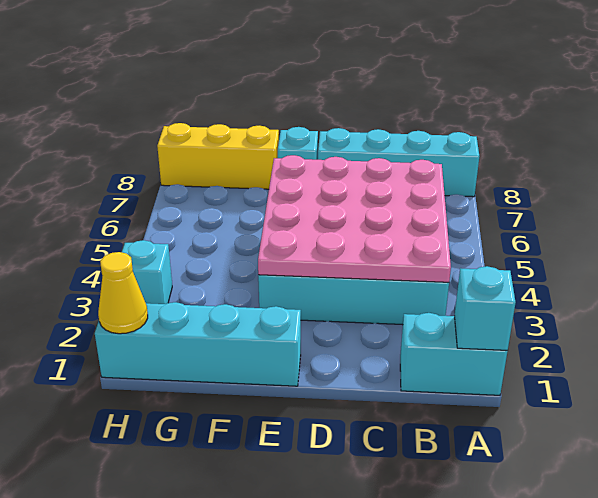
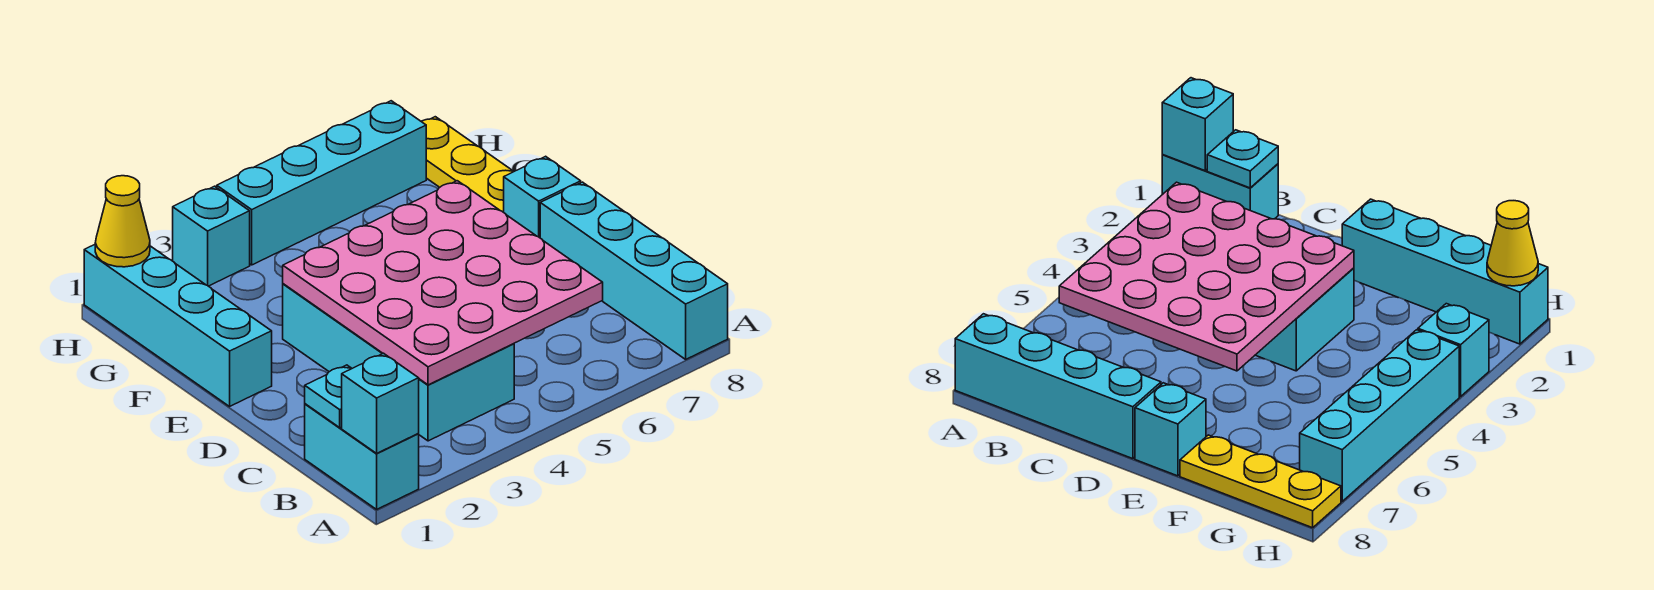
none -> cyan plate B1 level 2
yellow brick F8:H8 level 1 -> yellow plate F8:H8 level 1
none -> cyan brick H4:H7 level 1

